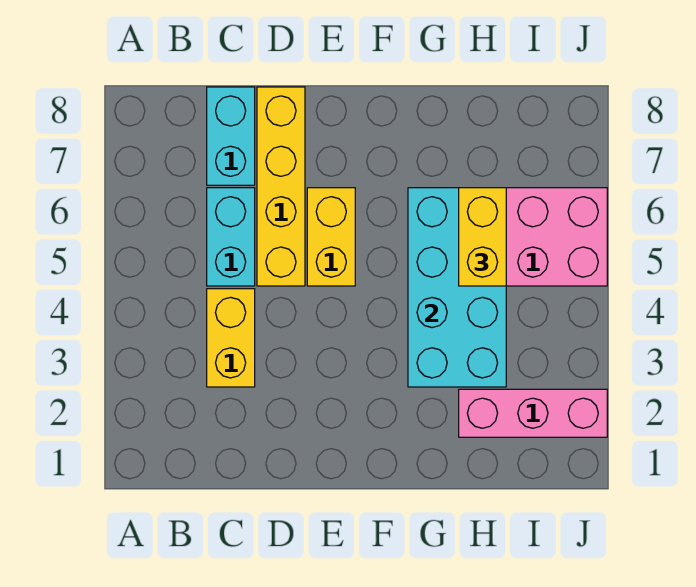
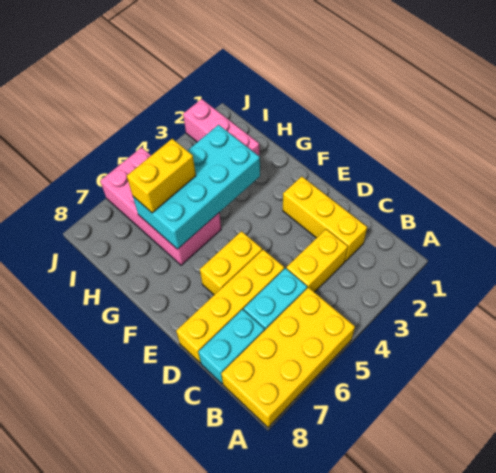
none -> yellow brick A5:B8 level 1
none -> yellow brick C2:E2 level 1

